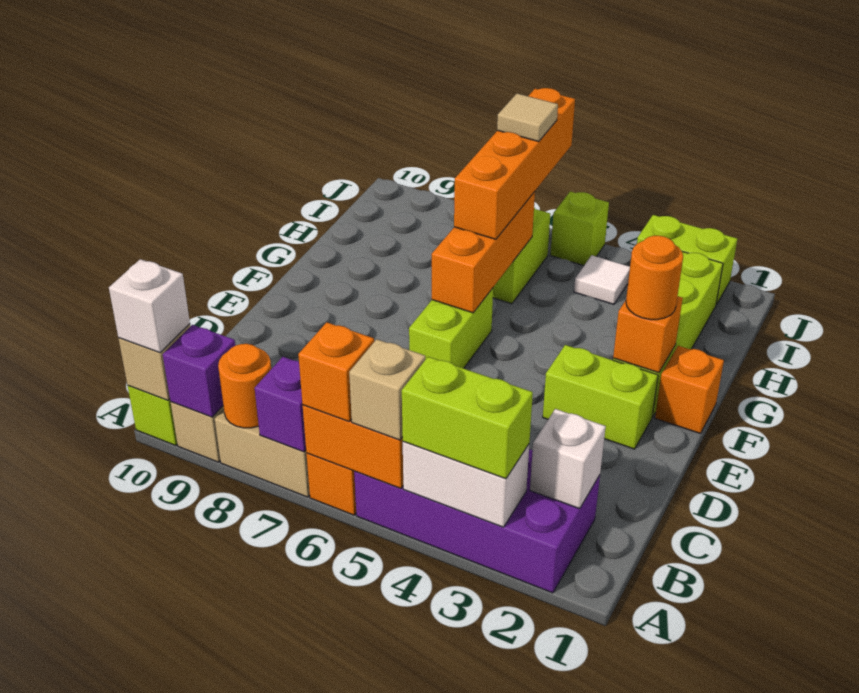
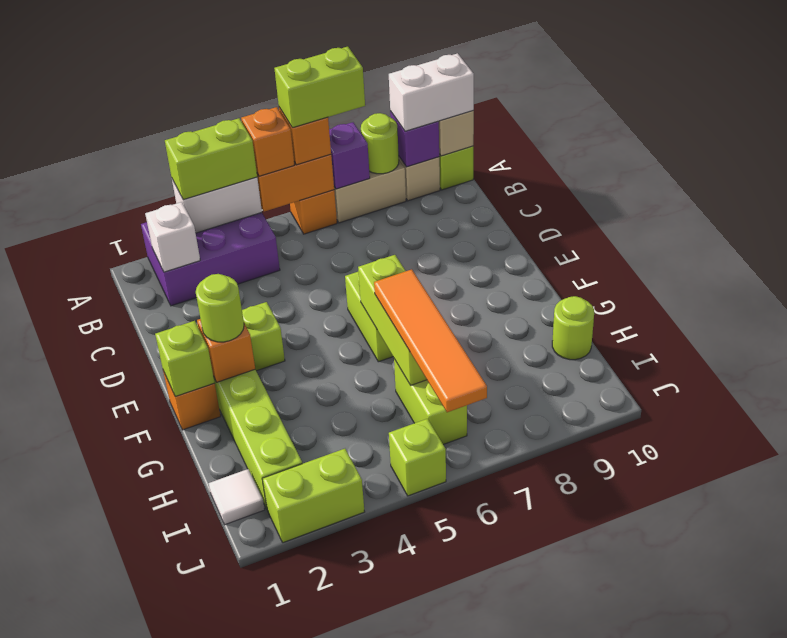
purple brick A2:B5 level 1 -> purple brick A2:B4 level 1
tan brick A5 level 3 -> orange brick A5 level 3
none -> lime brick A6:A7 level 4
orange round brick A8 level 2 -> lime round brick A8 level 2
white brick A10 level 3 -> white brick A9:A10 level 3
none -> lime brick F1 level 2
orange round brick F2 level 3 -> lime round brick F2 level 3
orange brick F6:H6 level 2 -> lime brick F6:H6 level 2
orange brick G6:J6 level 3 -> orange tile G6:J6 level 3
none -> lime round brick H10 level 1
white tile I4 level 1 -> white tile I1 level 1
tan tile I6 level 4 -> none

